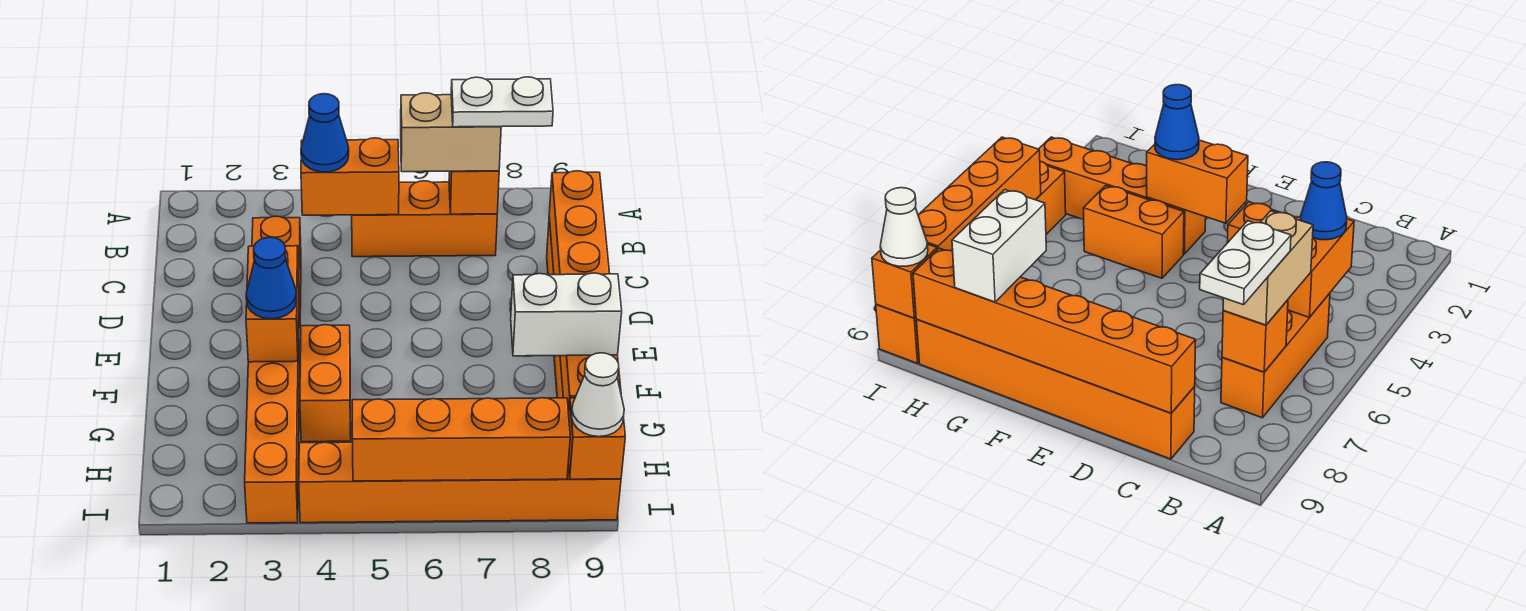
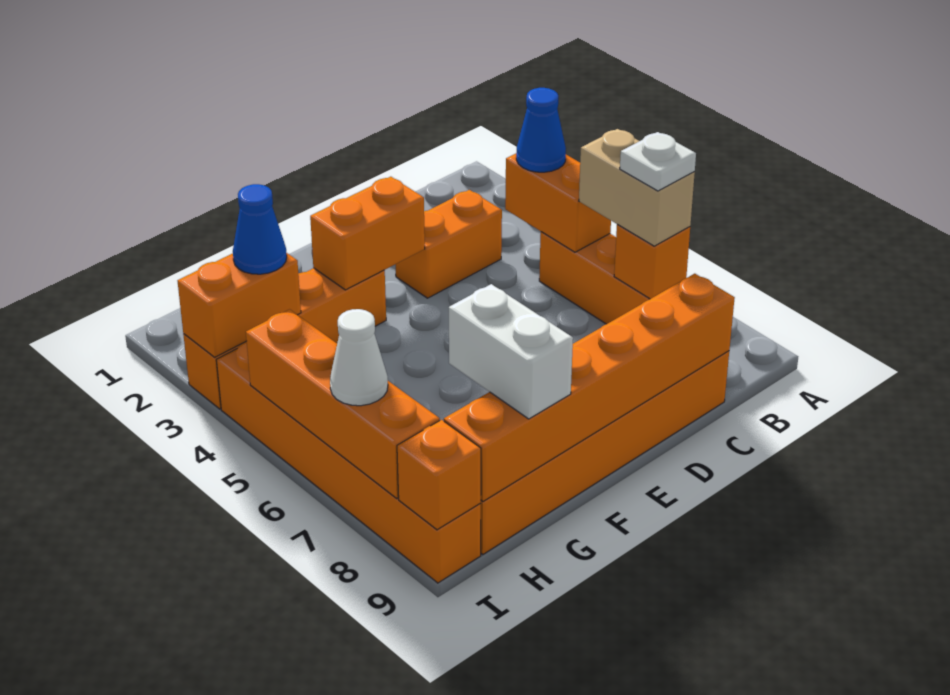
white plate B7:B8 level 4 -> white plate B7 level 4
blue cone F3 level 3 -> blue cone H3 level 3
orange brick F4:G4 level 1 -> orange brick H3:I3 level 2
white cone I9 level 3 -> white cone I7 level 3

